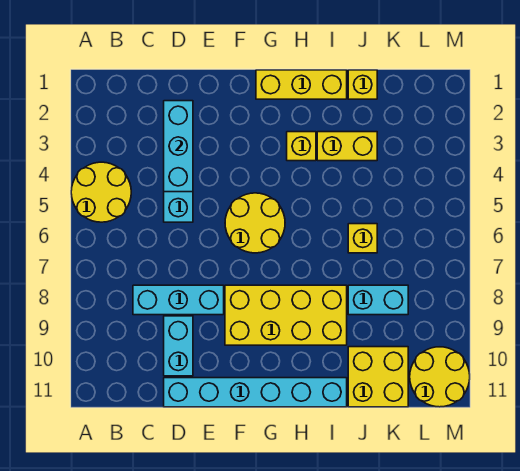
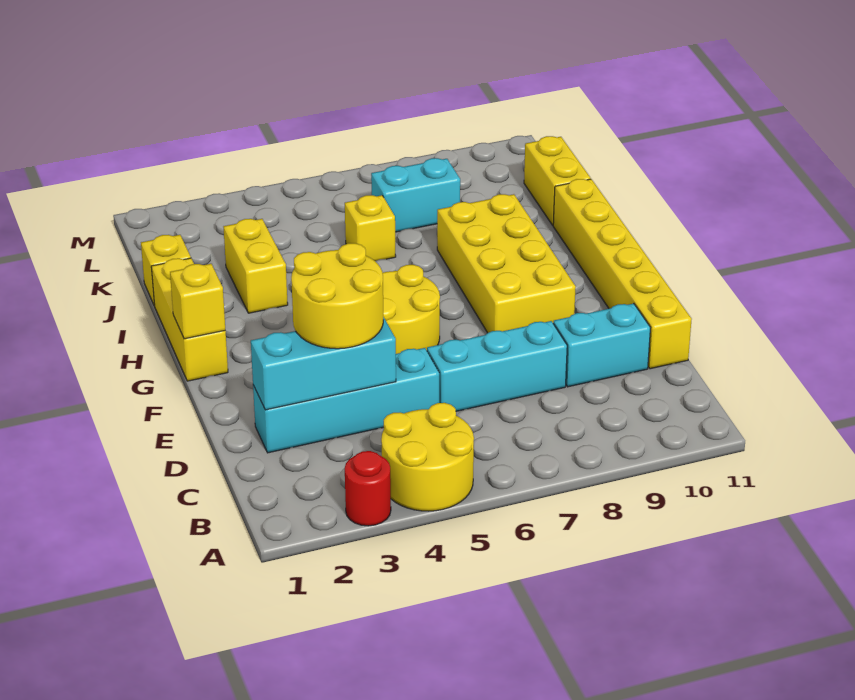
none -> red round brick A3 level 1
cyan brick C8:E8 level 1 -> cyan brick D6:D8 level 1
cyan brick D11:I11 level 1 -> yellow brick D11:I11 level 1
yellow brick H3 level 1 -> yellow brick G1 level 2
cyan brick J8:K8 level 1 -> cyan brick K7:K8 level 1
yellow brick J10:K11 level 1 -> yellow brick J11:K11 level 1
yellow round brick L10:M11 level 1 -> yellow round brick D3:E4 level 3

